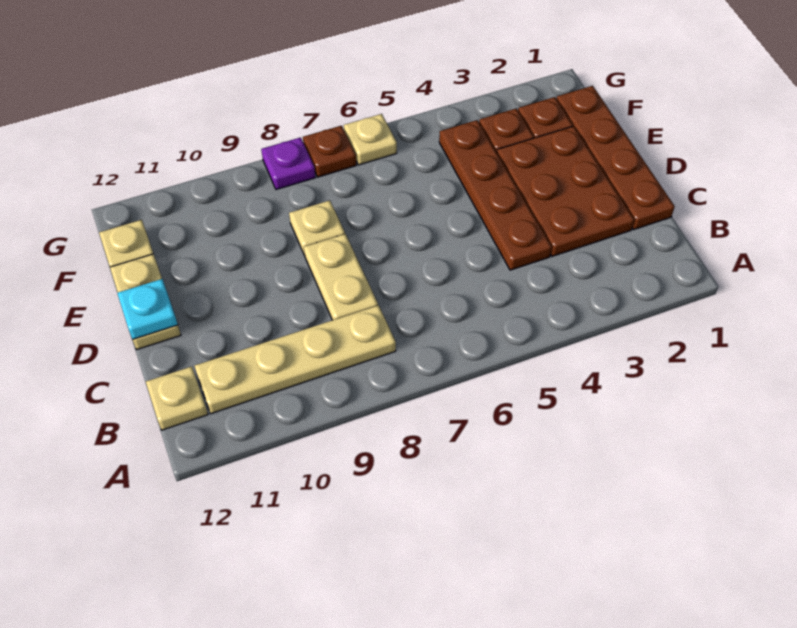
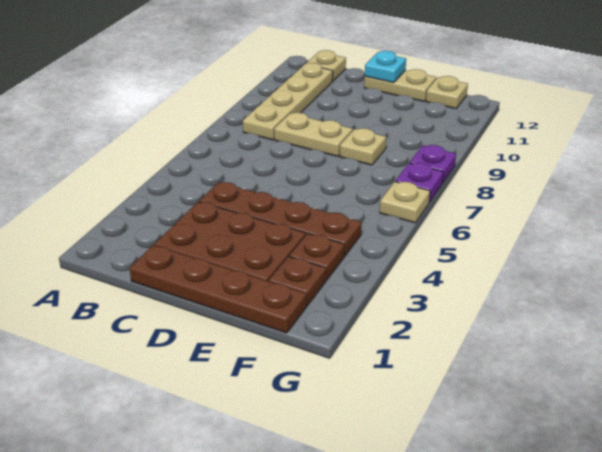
brown plate G7 level 1 -> purple plate G7 level 1

